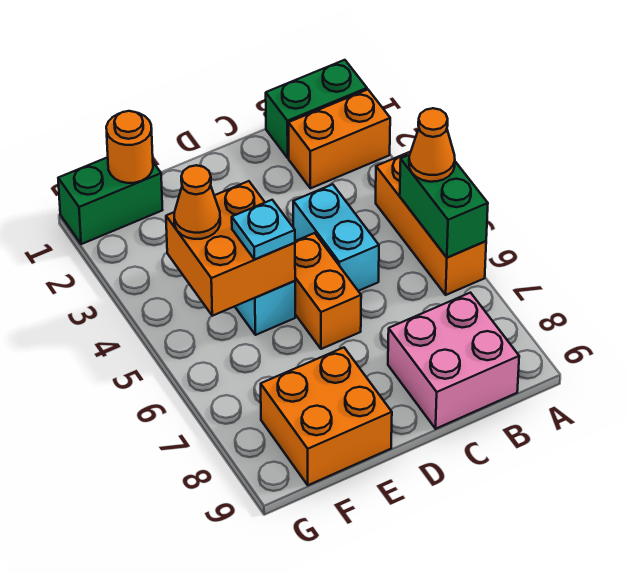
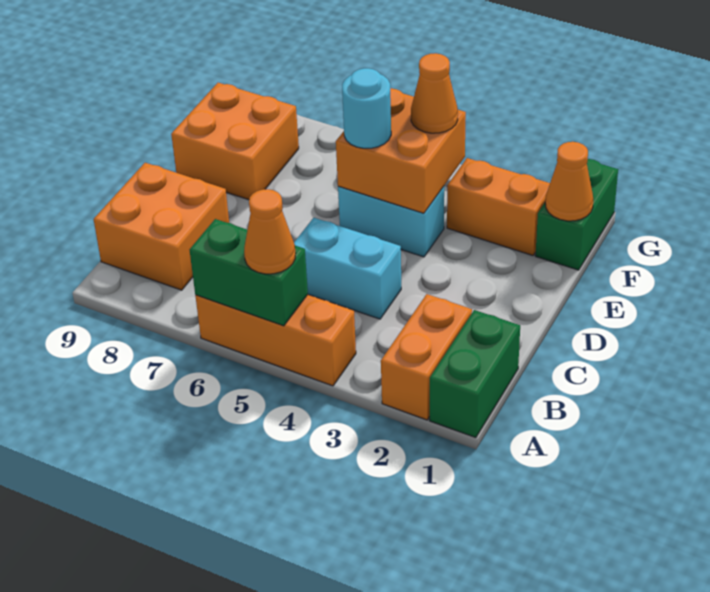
pink brick B8:C9 level 1 -> orange brick B8:C9 level 1
orange brick D5:D6 level 1 -> orange brick F2:F3 level 1
cyan plate E5 level 3 -> cyan round brick E5 level 3
orange round brick F1 level 2 -> orange cone F1 level 2

